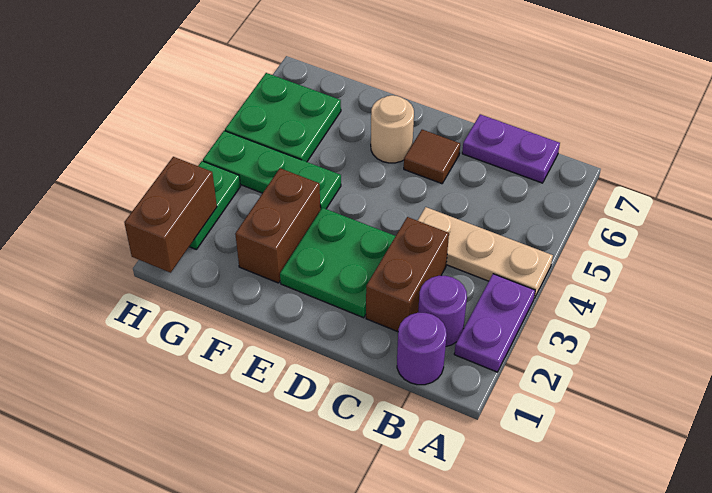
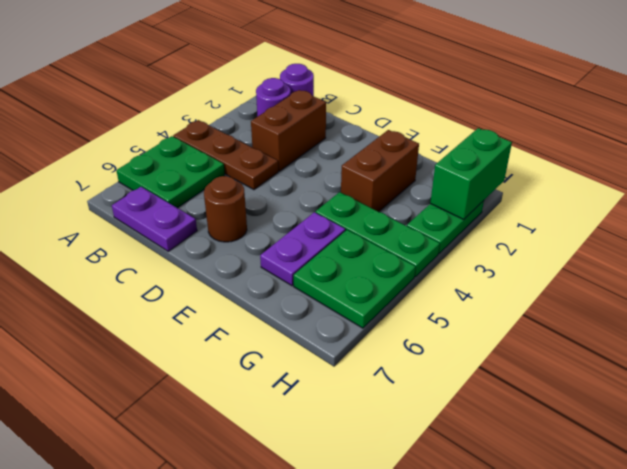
purple plate A2:A3 level 1 -> purple plate F5:F6 level 1
tan plate A4:C4 level 1 -> brown plate A4:C4 level 1
green plate D2:E3 level 1 -> green plate A5:B6 level 1
brown tile D6 level 1 -> brown round brick D6 level 1
tan round brick E6 level 1 -> none
brown brick H1:H2 level 2 -> green brick H1:H2 level 2

